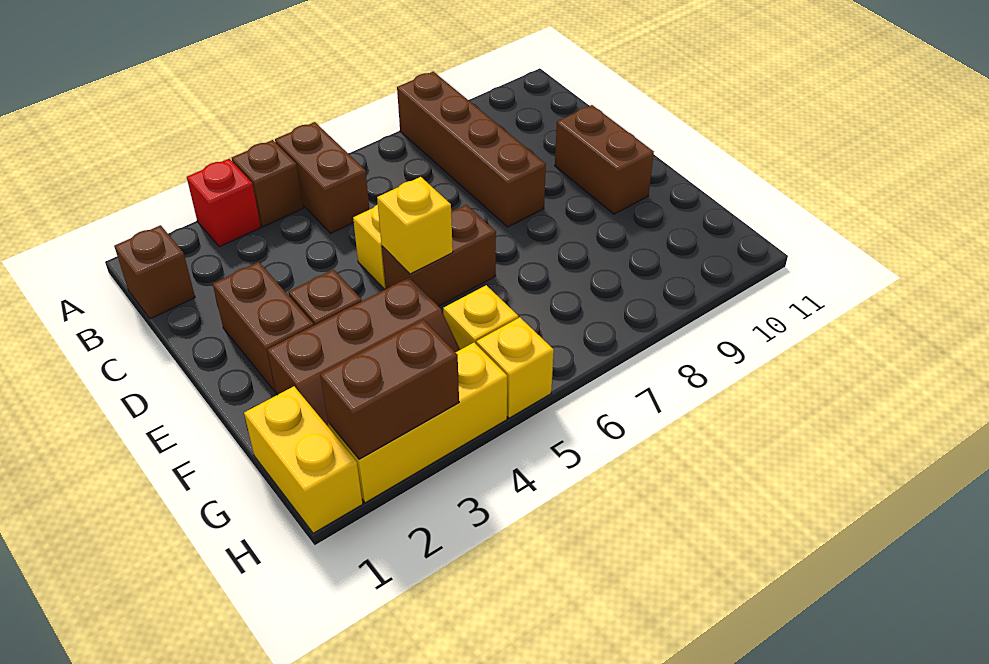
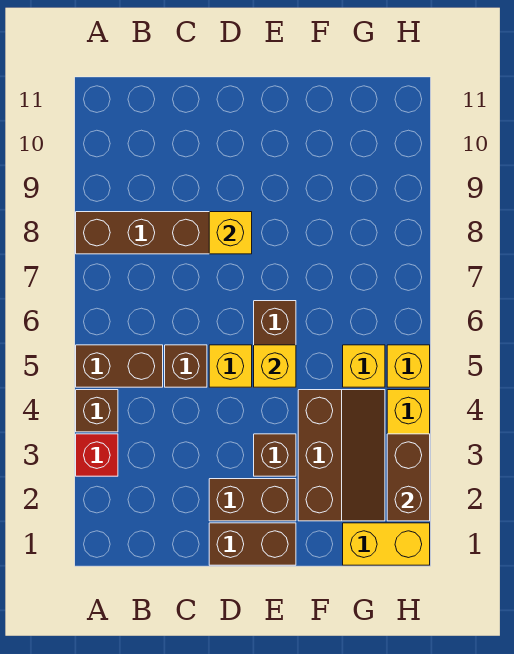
brown brick B1 level 1 -> brown brick C5 level 1
none -> yellow brick D8 level 2
brown brick D10:E10 level 1 -> brown brick D1:E1 level 1

